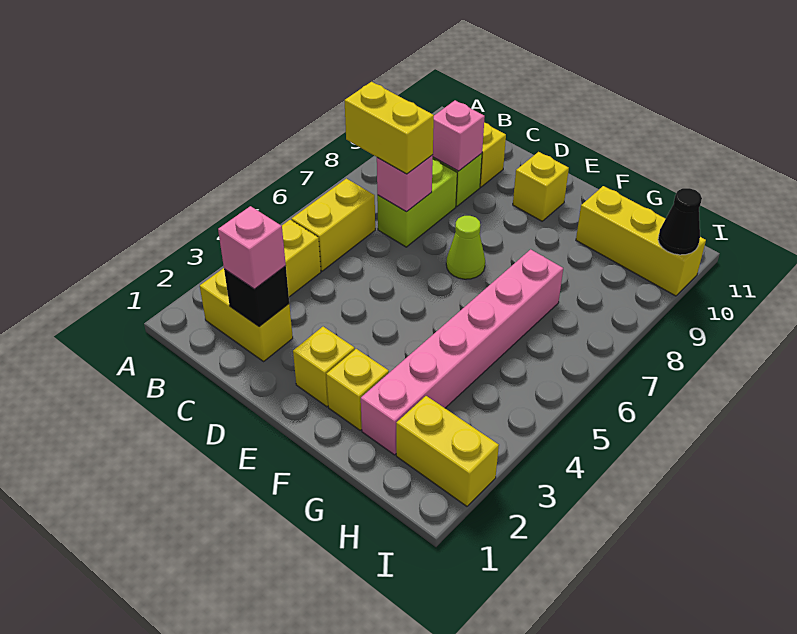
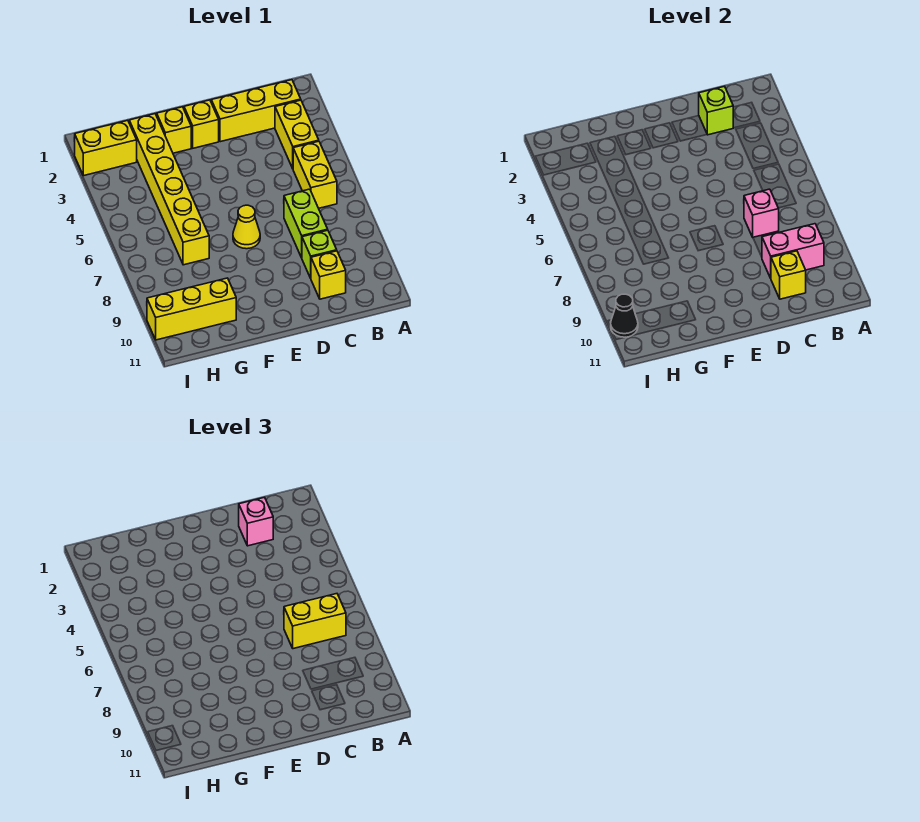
yellow brick B2:C2 level 1 -> yellow brick B2:D2 level 1
black brick C2 level 2 -> lime brick C2 level 2
pink brick C9 level 2 -> pink brick B9:C9 level 2
lime cone E7 level 1 -> yellow cone E7 level 1
yellow brick E10 level 1 -> yellow brick C10 level 2
pink brick G2:G7 level 1 -> yellow brick G2:G7 level 1

